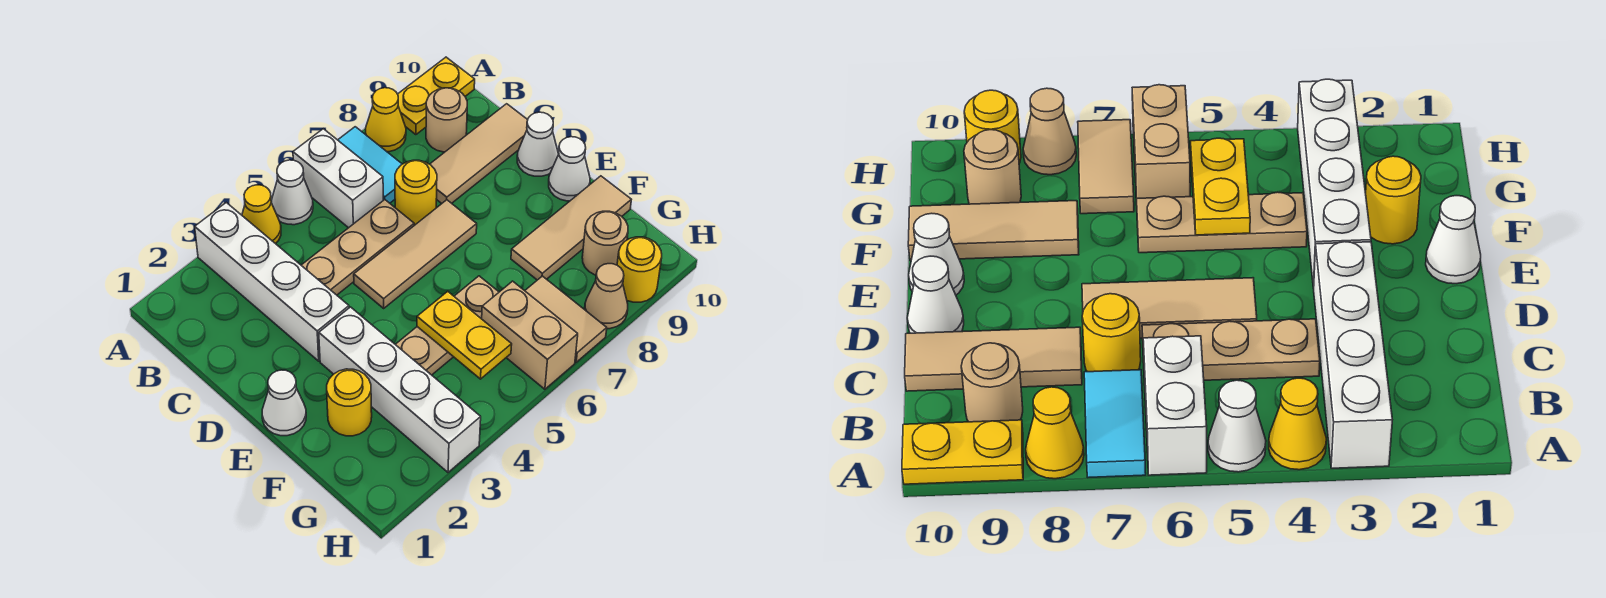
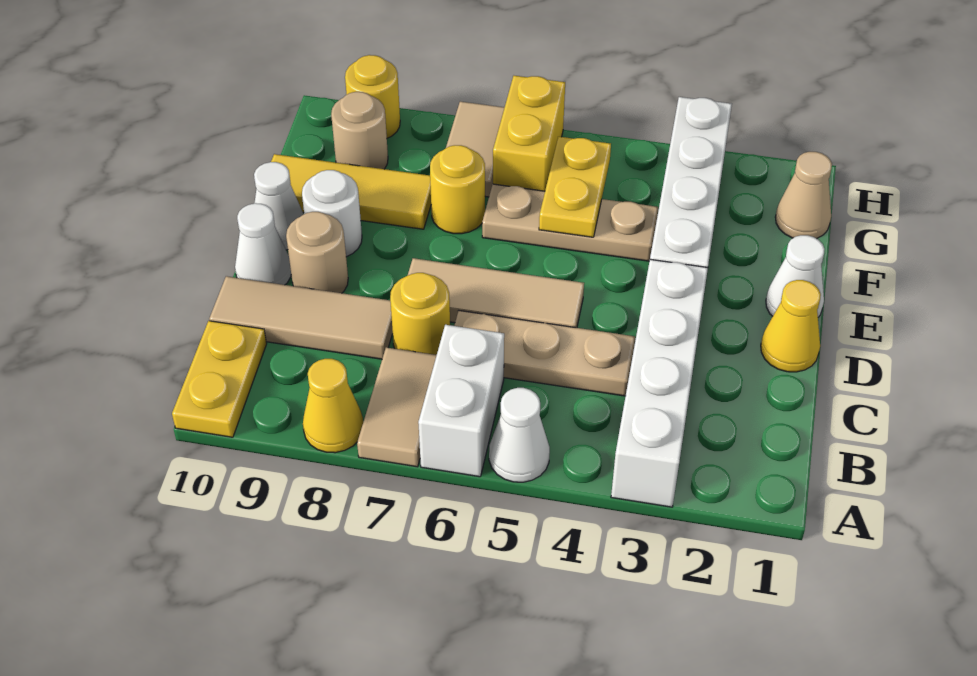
yellow cone A4 level 1 -> yellow cone D1 level 1
cyan tile A7:B7 level 1 -> tan tile A7:B7 level 1
yellow plate A9:A10 level 1 -> yellow plate A10:B10 level 1
tan round brick B9 level 1 -> tan round brick D9 level 1
none -> white round brick E9 level 1
yellow round brick F2 level 1 -> yellow round brick F7 level 1
tan tile F8:F10 level 1 -> yellow tile F8:F10 level 1
tan brick G6:H6 level 1 -> yellow brick G6:H6 level 1
tan cone H8 level 1 -> tan cone G1 level 1

